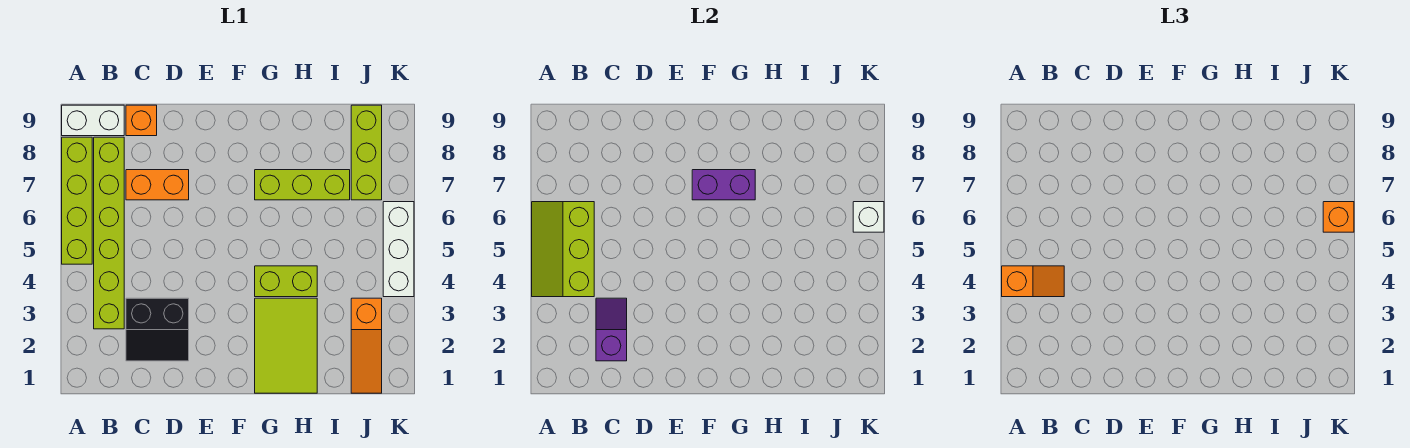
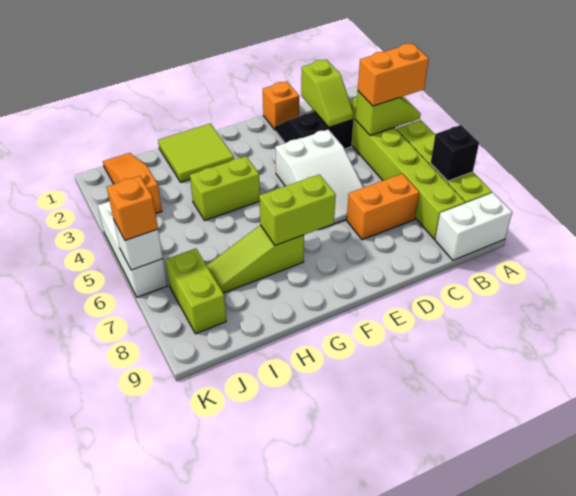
lime slope A4:B6 level 2 top B -> lime slope A4:B4 level 2 top B
orange slope A4:B4 level 3 top A -> orange brick A4:B4 level 3
none -> black brick A7 level 2
purple slope C2:C3 level 2 top 2 -> lime slope C2:C3 level 2 top 2
orange brick C9 level 1 -> orange brick D1 level 1
none -> white slope D4:E6 level 1 top 4
purple brick F7:G7 level 2 -> lime brick F7:G7 level 2
lime tile G1:H3 level 1 -> lime tile G1:H2 level 1
lime brick G7:I7 level 1 -> lime slope G7:I7 level 1 top G
lime brick J7:J9 level 1 -> lime brick J7:J8 level 1

